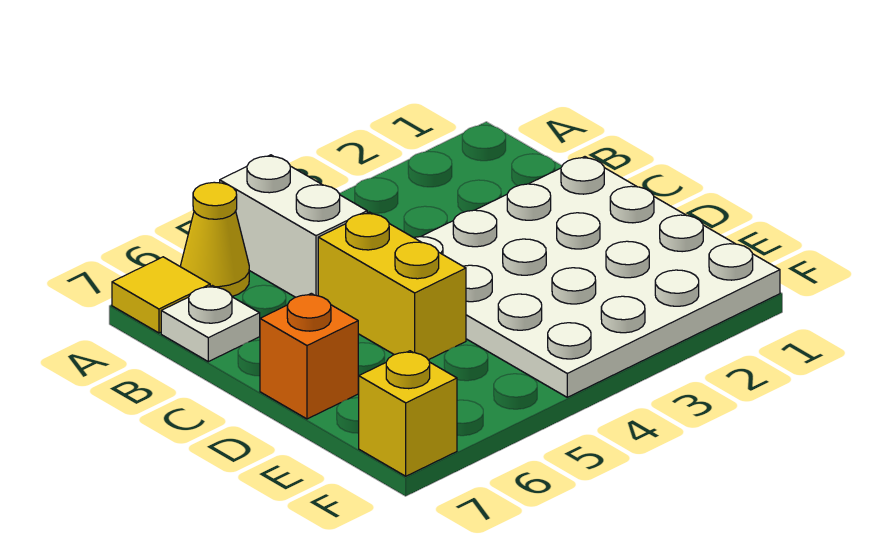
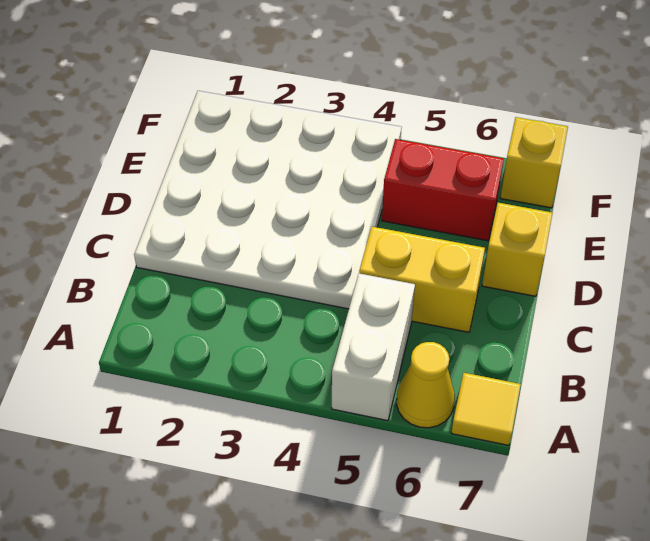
white plate B7 level 1 -> none
yellow brick C5:D5 level 1 -> yellow brick C5:C6 level 1
orange brick D7 level 1 -> yellow brick D7 level 1
none -> red brick E5:E6 level 1

